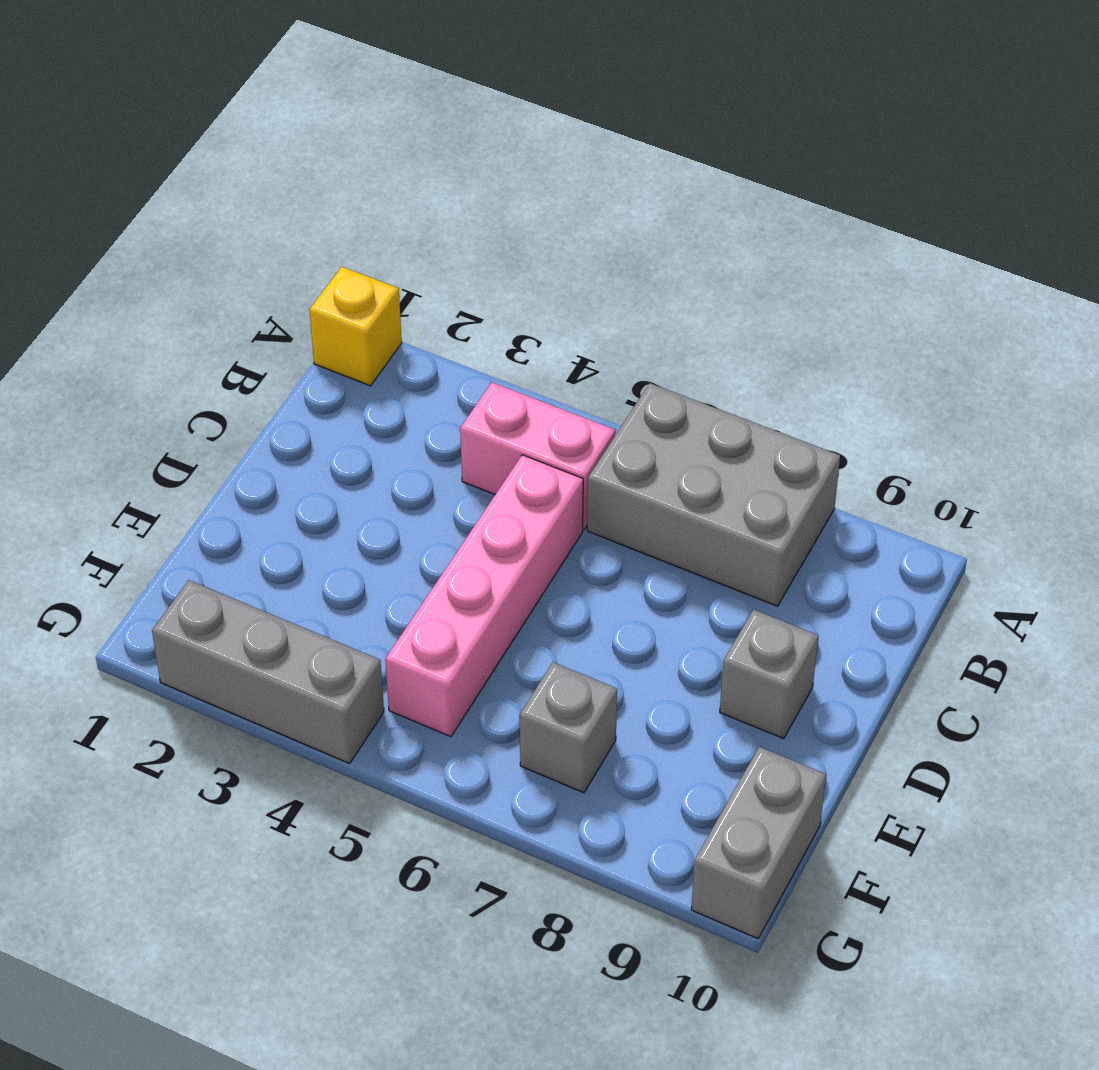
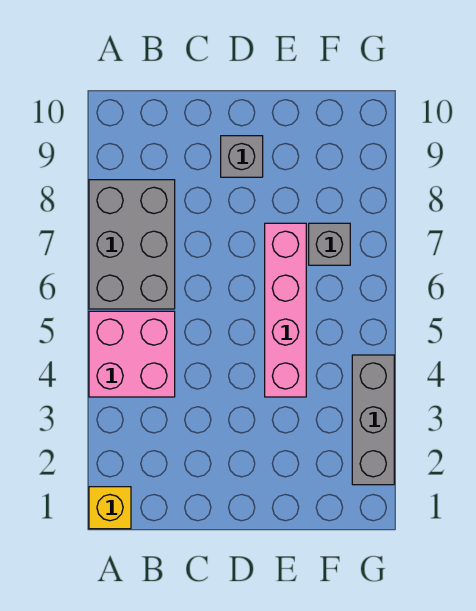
pink brick B4:B5 level 1 -> pink brick A4:B5 level 1
pink brick C5:F5 level 1 -> pink brick E4:E7 level 1
grey brick F10:G10 level 1 -> none

